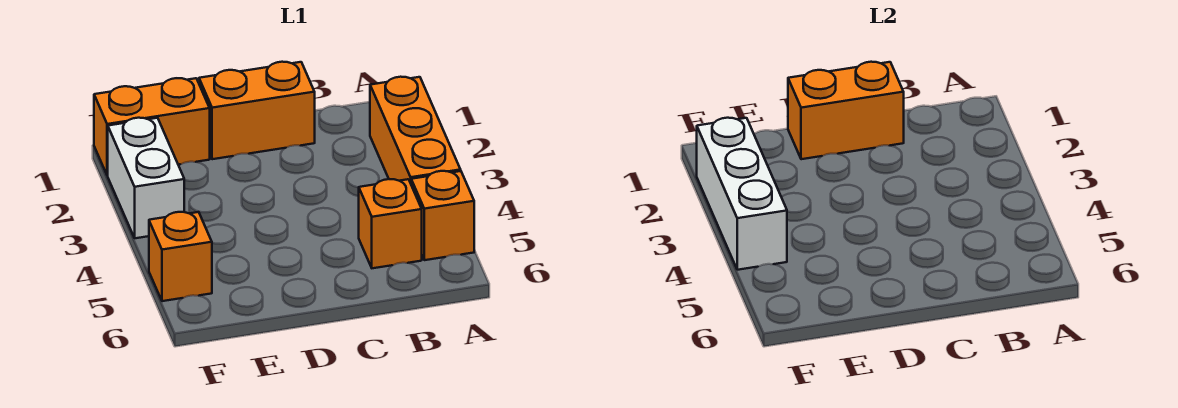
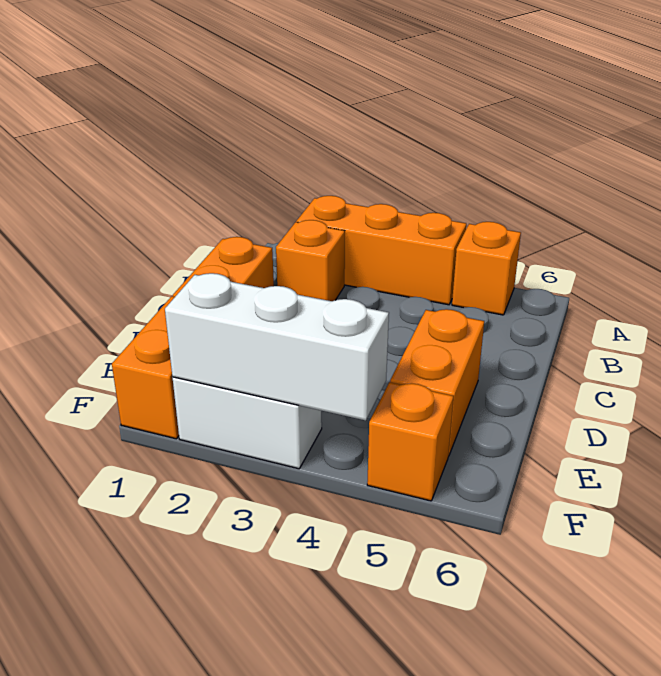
orange brick B5 level 1 -> orange brick B2 level 1
orange brick C1:D1 level 2 -> orange brick D5:E5 level 1

